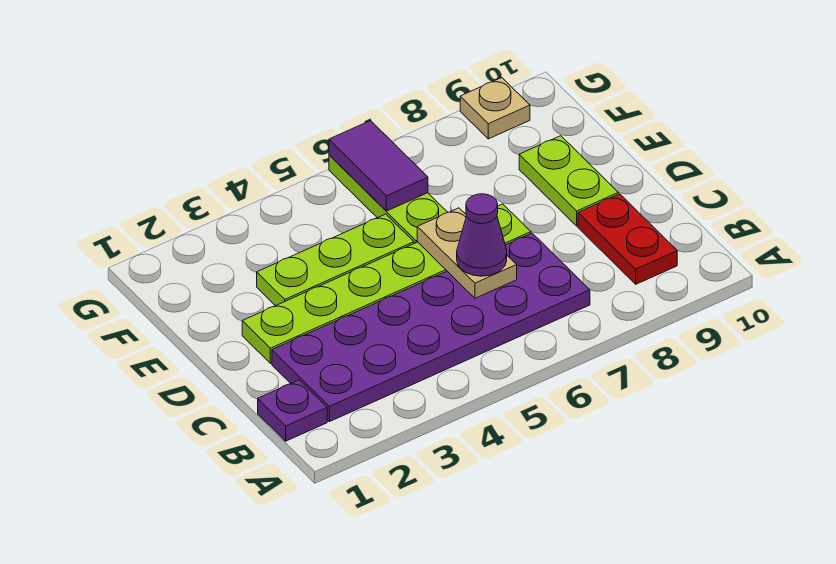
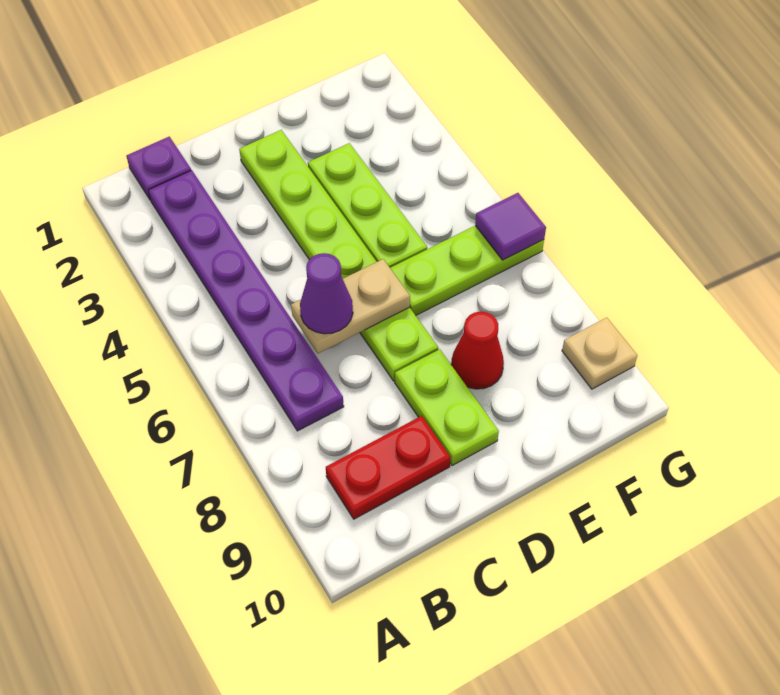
purple plate B2:C7 level 1 -> purple plate B2:B7 level 1
lime plate D9:E9 level 1 -> lime plate D8:D9 level 1
none -> red cone E8 level 1
purple tile F6:G6 level 2 -> purple tile G6 level 2

